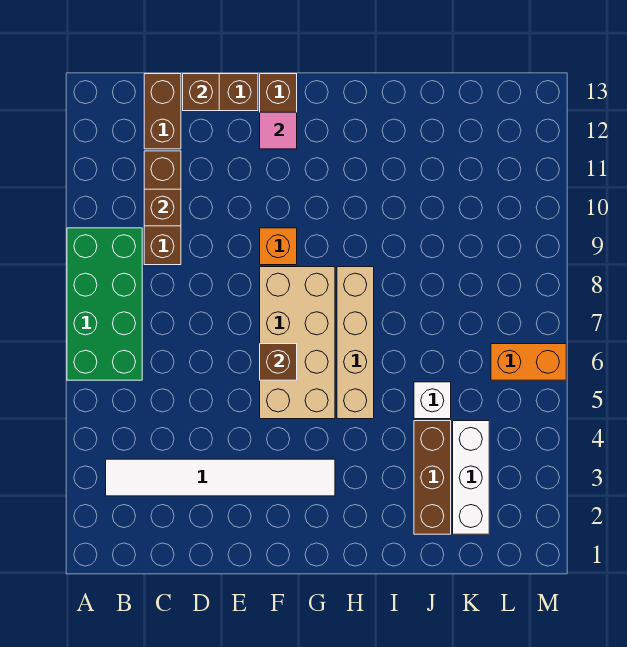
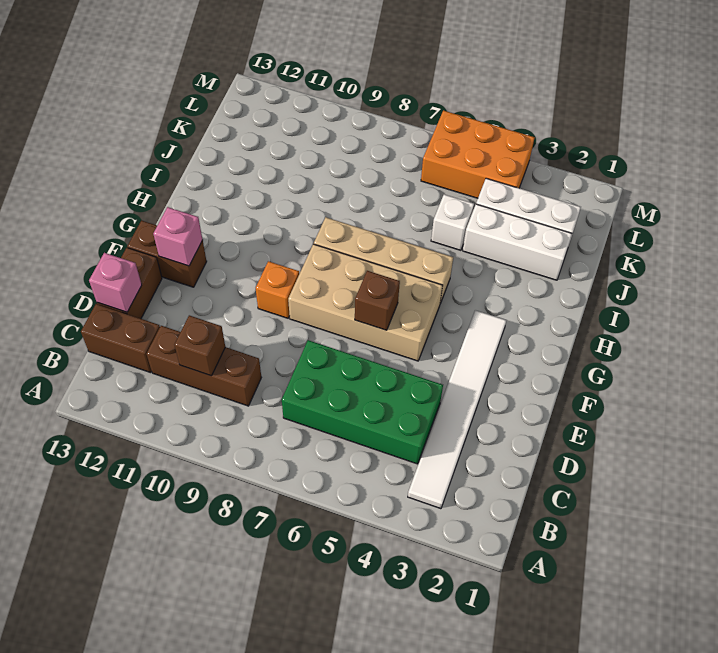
green brick A6:B9 level 1 -> green brick C4:D7 level 1
brown brick D13 level 2 -> pink brick D13 level 2
pink tile F12 level 2 -> pink brick F12 level 2
brown brick J2:J4 level 1 -> white brick J2:J4 level 1
orange brick L6:M6 level 1 -> orange brick L4:M6 level 1

